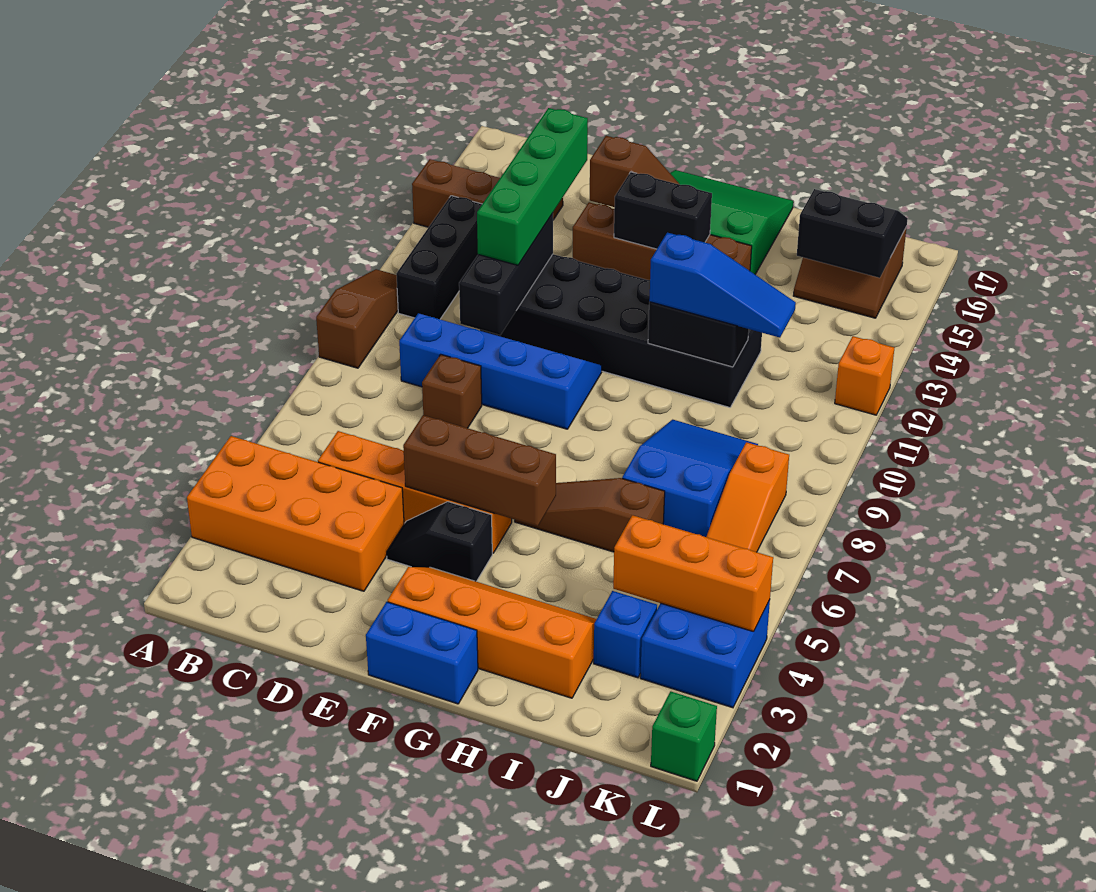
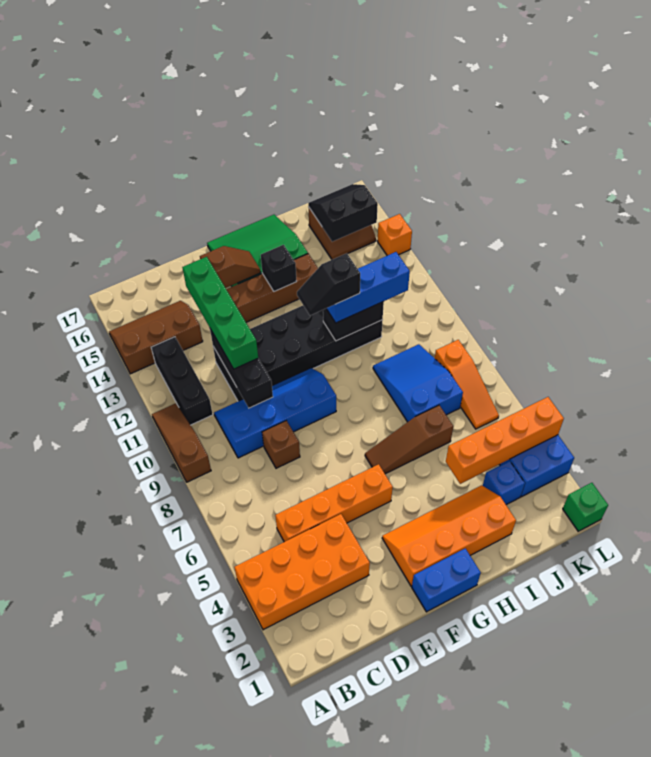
black slope E4:F4 level 1 top F -> black slope G11:H11 level 4 top H
brown brick E5:G5 level 2 -> none
black brick F14:G14 level 2 -> black brick G14 level 2
blue slope H11:J11 level 3 top H -> blue brick H11:J11 level 3
orange brick J4:L4 level 2 -> orange brick I4:L4 level 2
orange brick L12 level 1 -> orange brick L14 level 1

